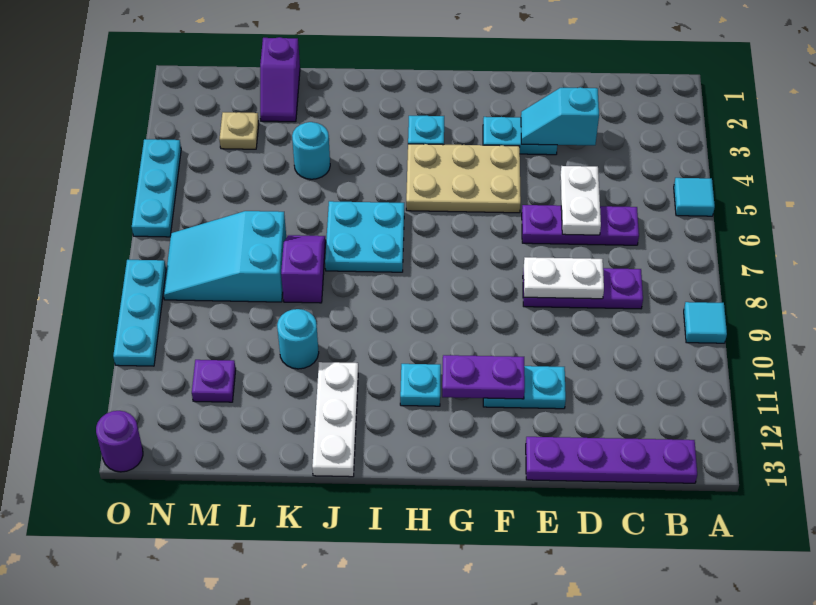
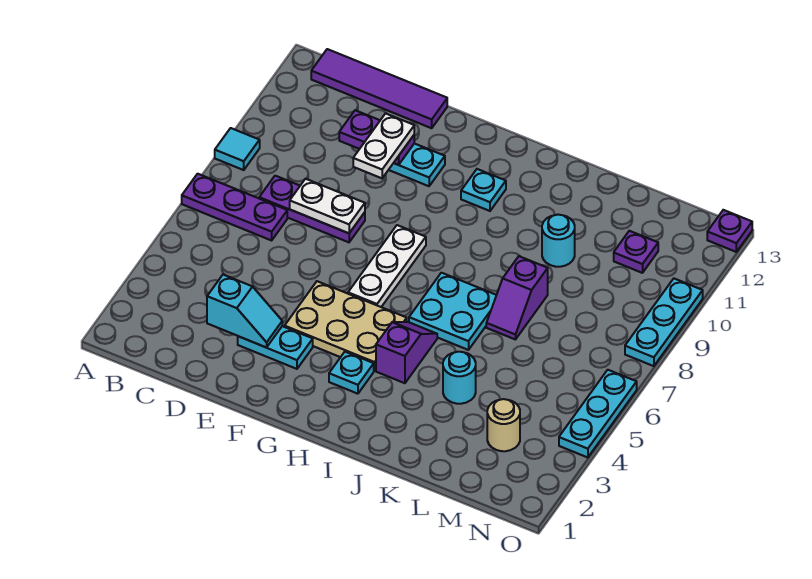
cyan tile A5 level 1 -> none
purple plate B13:E13 level 1 -> purple tile B13:E13 level 1
purple plate C6:E6 level 1 -> purple plate A7:C7 level 1
white plate D5:D6 level 2 -> white plate E10:E11 level 3
purple plate F11:G11 level 2 -> purple plate D11:E11 level 2
white plate J11:J13 level 1 -> white plate G6:G8 level 1
purple slope L1:L2 level 1 top 1 -> purple slope I4:I5 level 1 top 4
cyan slope L7:N8 level 1 top L -> none
tan plate M3 level 1 -> tan round brick M3 level 1
purple round brick O13 level 1 -> purple plate O13 level 1

